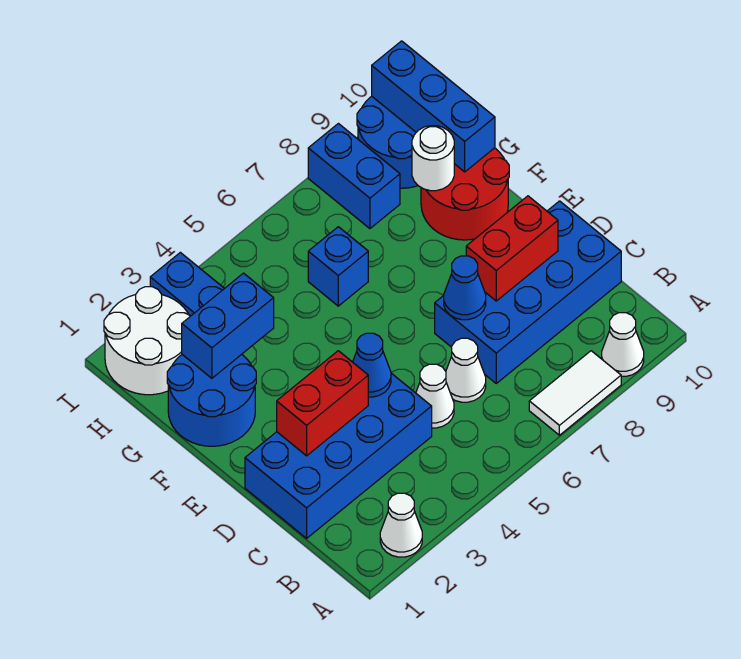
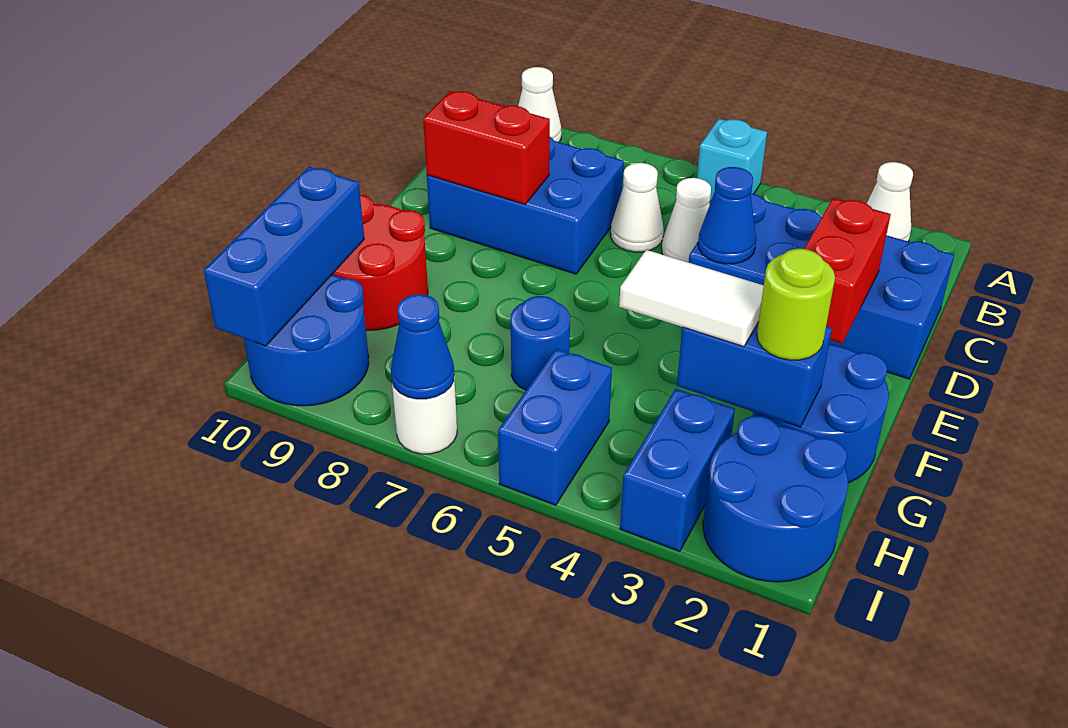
none -> cyan brick A5 level 1
white tile A7:A8 level 1 -> white tile G3:G4 level 3
blue brick C7:D10 level 1 -> blue brick C7:D9 level 1
red brick D2:D3 level 2 -> red brick D2:E2 level 2
blue cone D7 level 2 -> blue cone I7 level 2
none -> lime round brick G2 level 3
blue brick G6 level 1 -> blue round brick G6 level 1
white round brick G9 level 2 -> white round brick I7 level 1
white round brick H1:I2 level 1 -> blue round brick H1:I2 level 1
blue brick H8:I8 level 1 -> blue brick H5:I5 level 1

